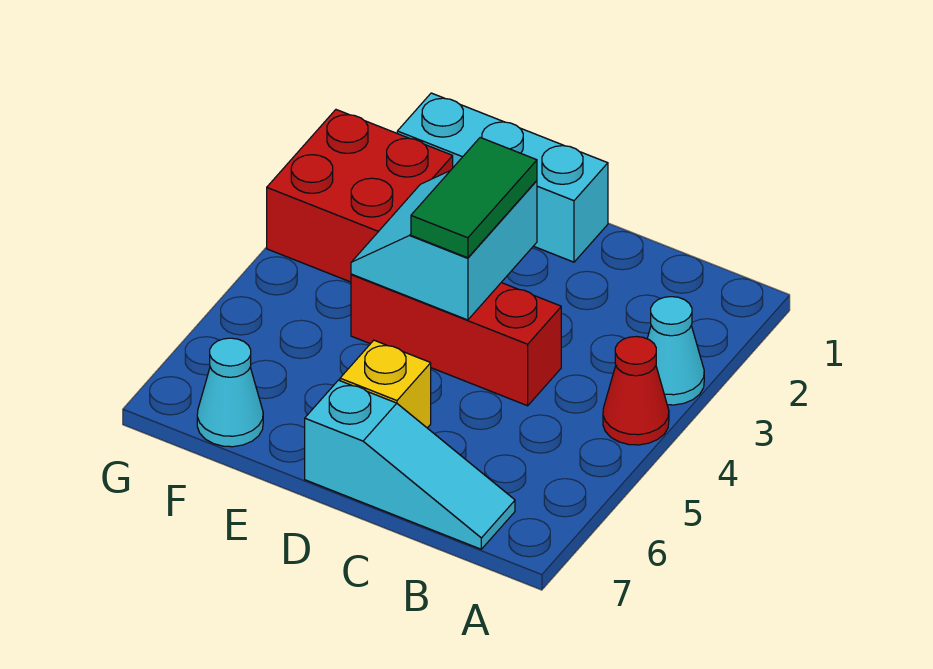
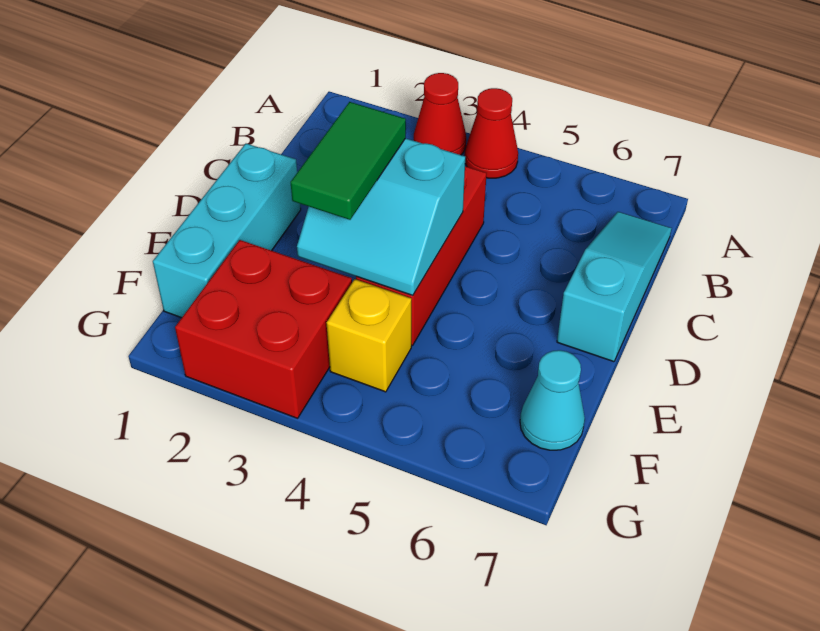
cyan cone A3 level 1 -> red cone A3 level 1
green tile D3:D4 level 3 -> green tile D3:E3 level 3
yellow brick D6 level 1 -> yellow brick F4 level 1

